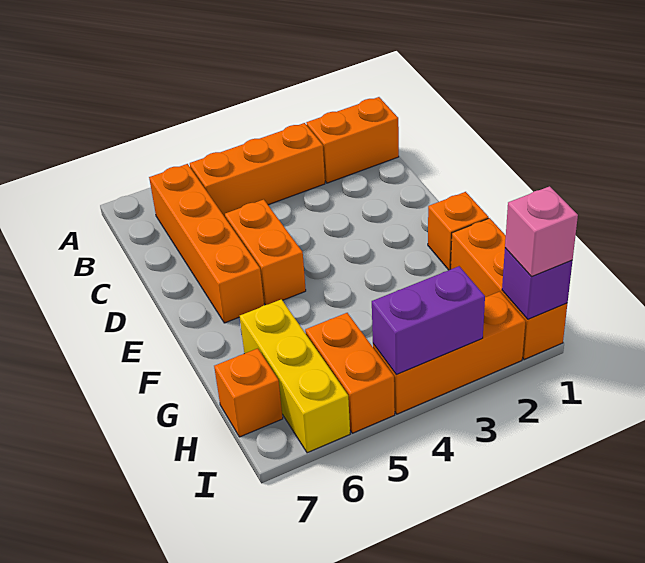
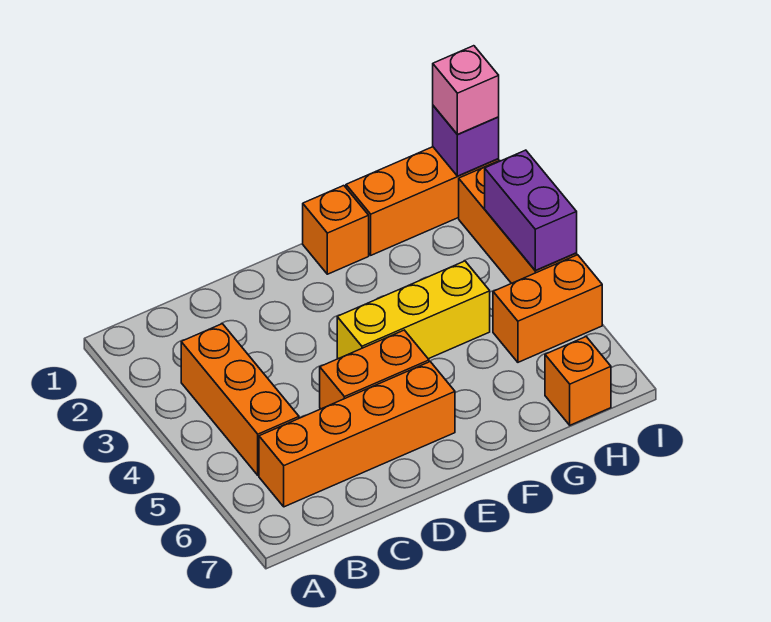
orange brick B1:B2 level 1 -> none
yellow brick G6:I6 level 1 -> yellow brick E4:G4 level 1

